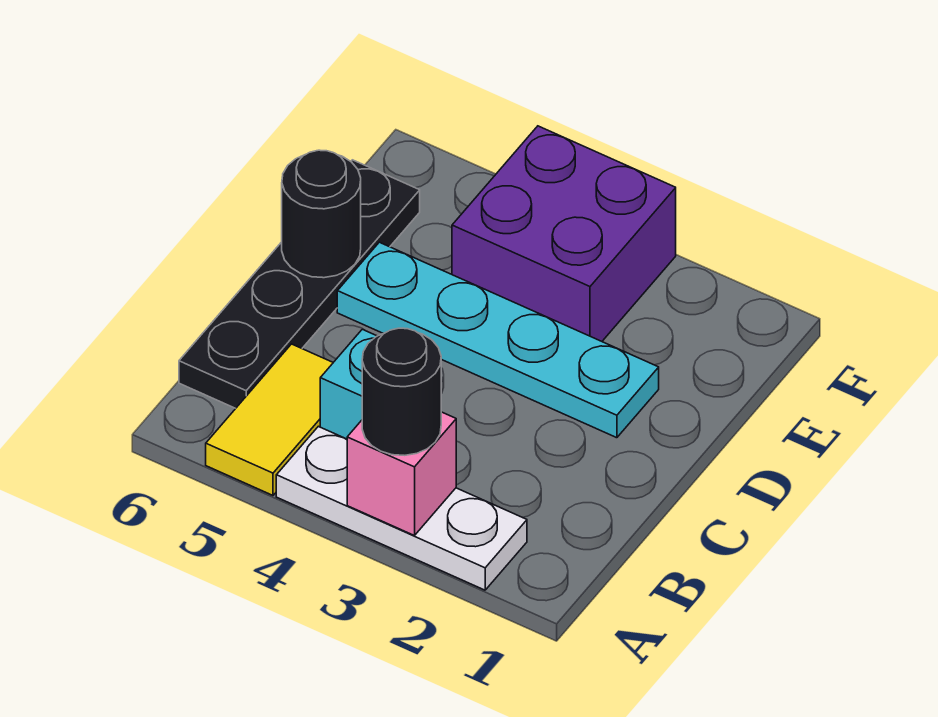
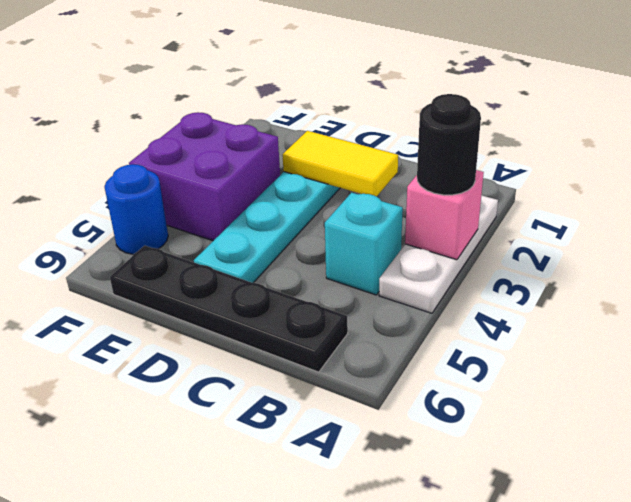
yellow tile A5:B5 level 1 -> yellow tile C2:D2 level 2
black round brick D6 level 2 -> none
none -> blue round brick F5 level 1

